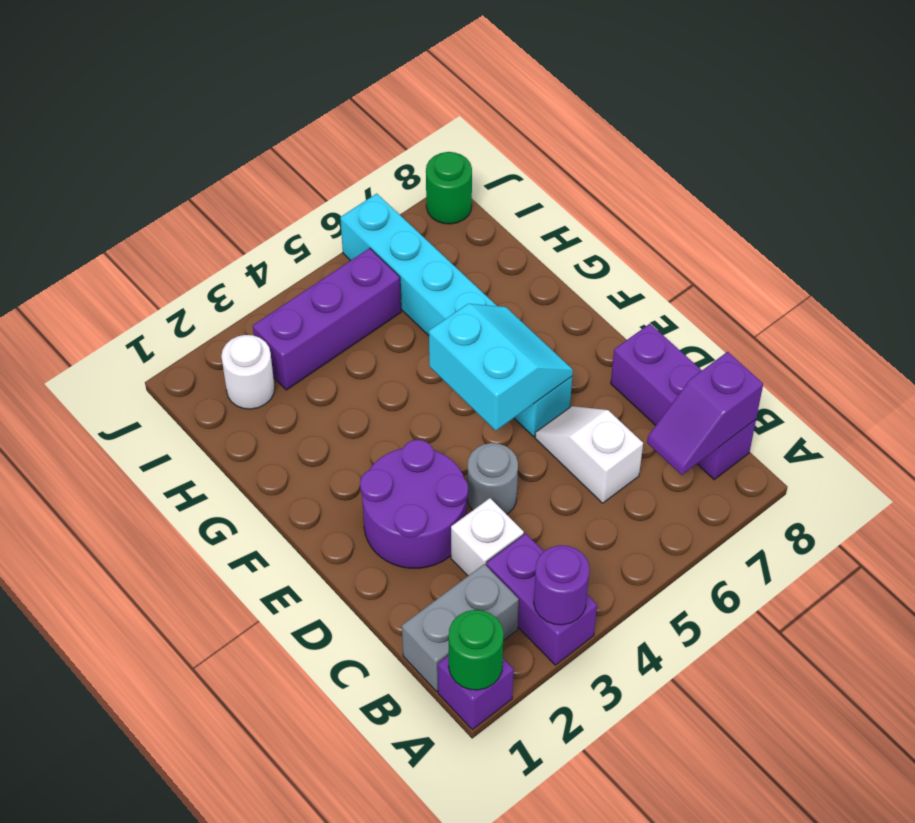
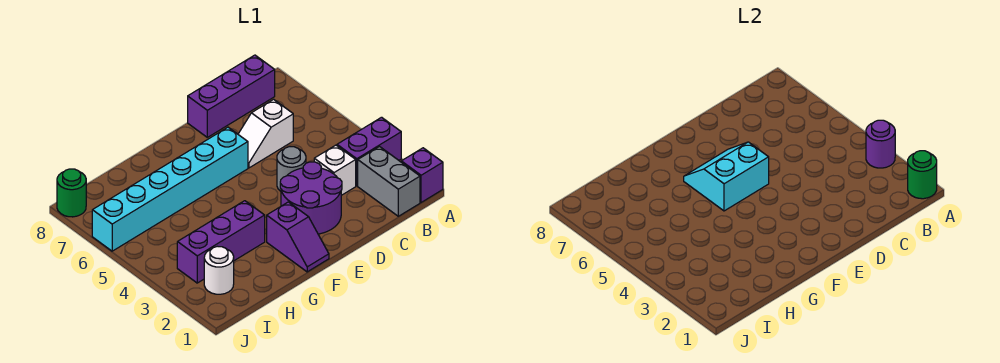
purple slope B7:B8 level 2 top 8 -> purple slope F1:F2 level 1 top 2
purple brick I3:I5 level 1 -> purple brick G3:I3 level 1

